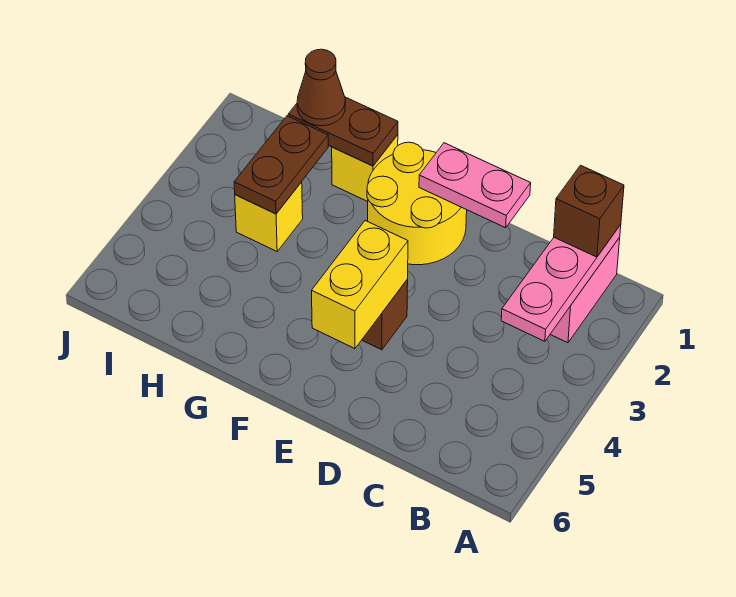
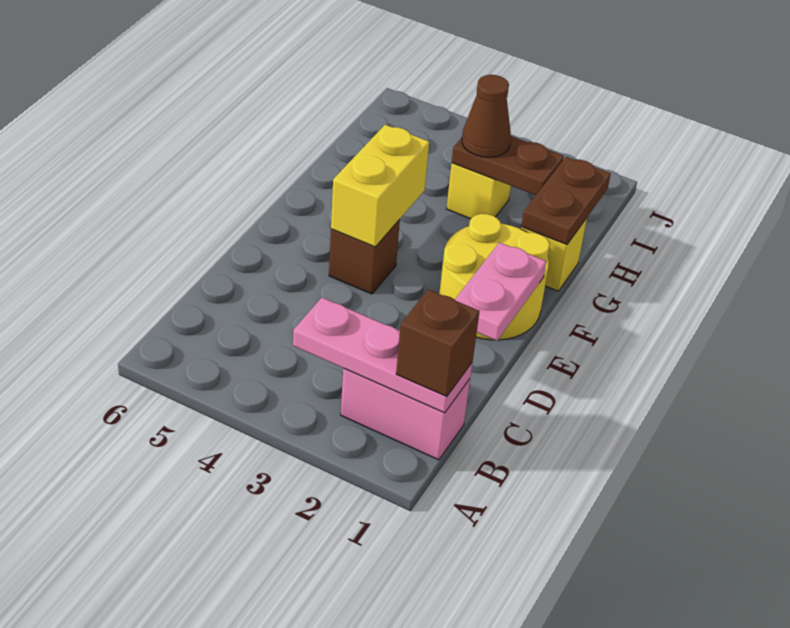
yellow brick E4:E5 level 2 -> yellow brick E4:F4 level 2
brown cone H1 level 3 -> brown cone H3 level 3

